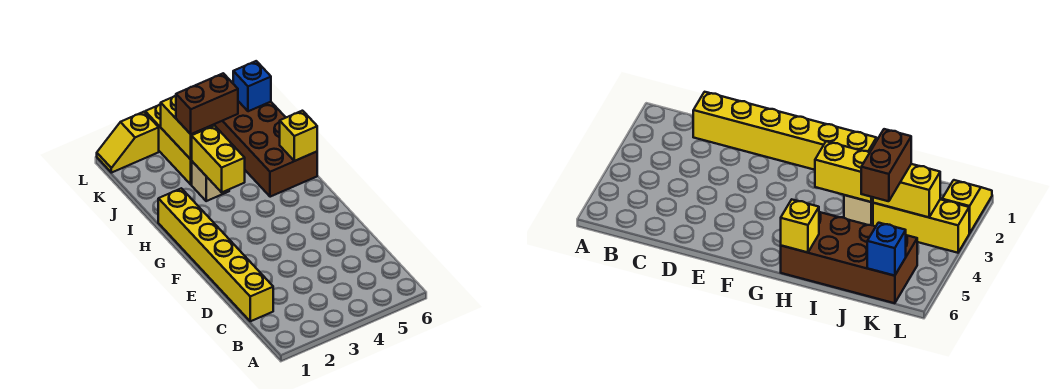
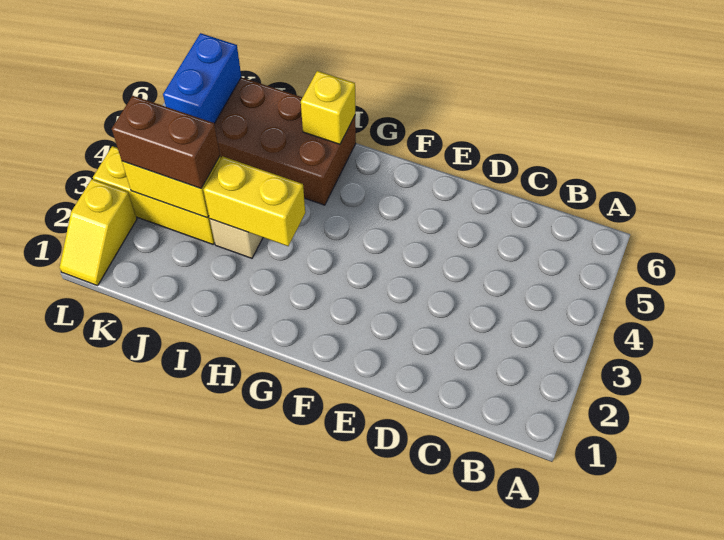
yellow brick C1:H1 level 1 -> none
brown brick J3:J4 level 3 -> brown brick J3:K3 level 3
blue brick K6 level 2 -> blue brick K5:K6 level 2

